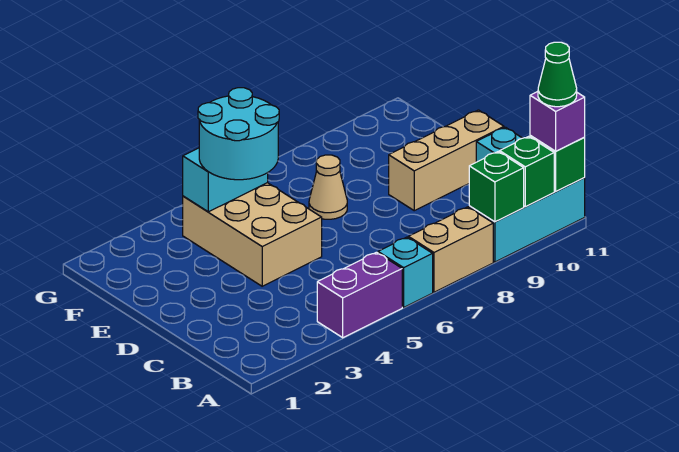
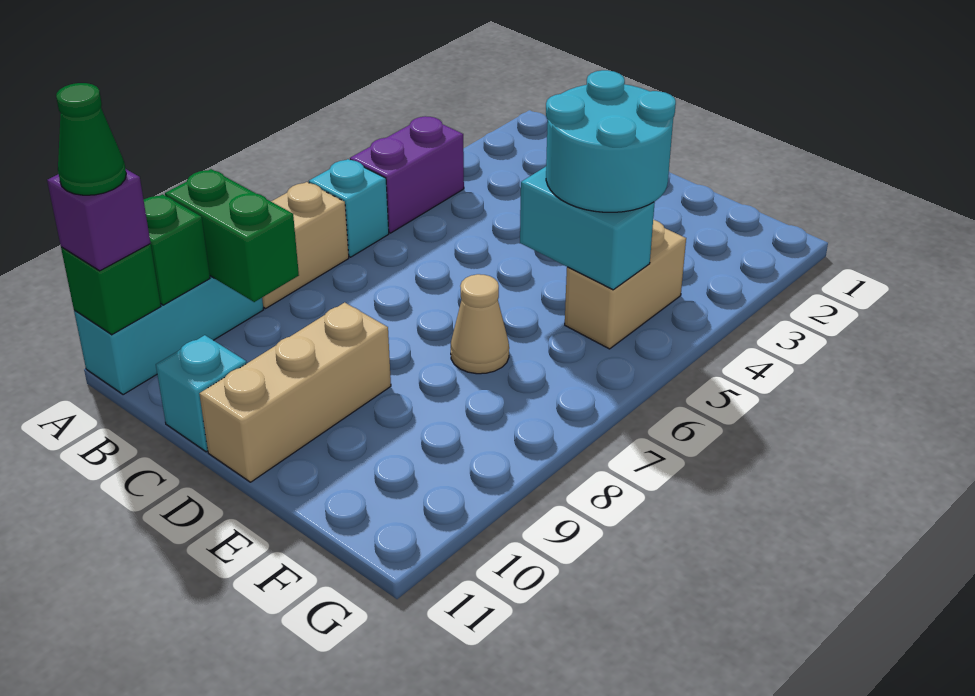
green brick A9 level 2 -> green brick A9:B9 level 2
tan brick D4:F5 level 1 -> tan brick F4:F5 level 1
cyan brick F4:F5 level 2 -> cyan brick E5:F5 level 2

